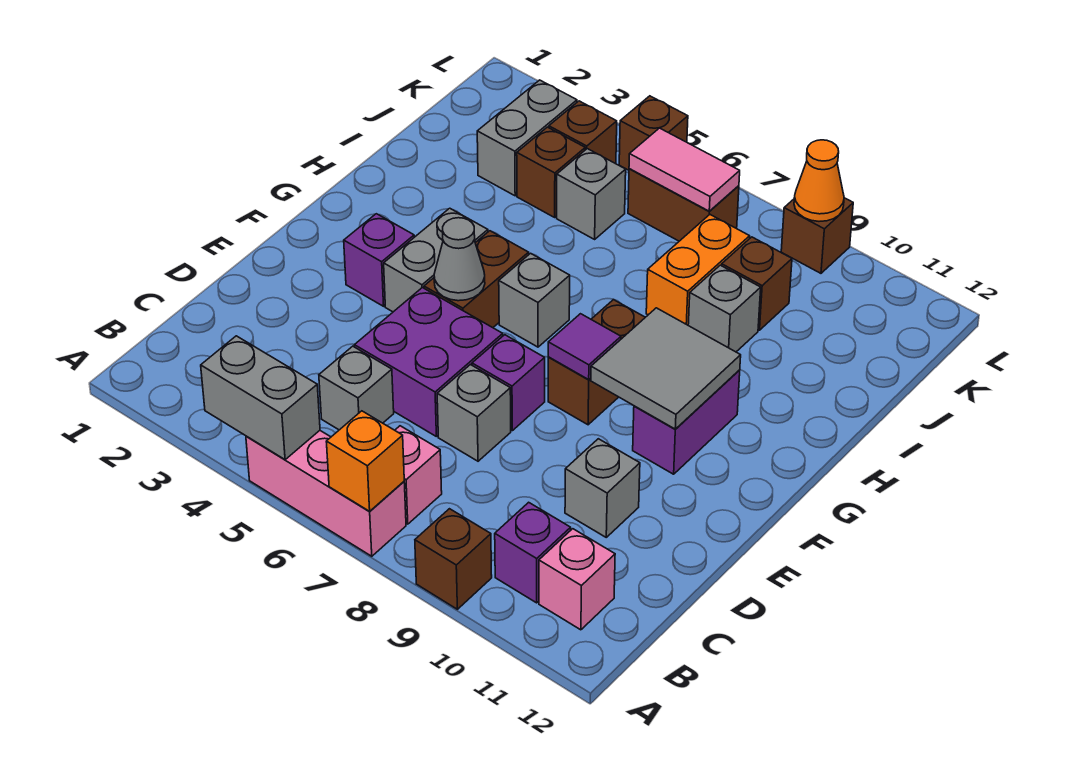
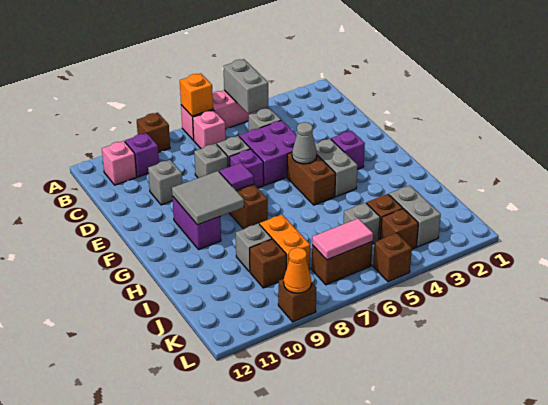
grey brick A4:A5 level 2 -> grey brick A5:B5 level 2
grey brick G6 level 1 -> grey brick D8 level 1

